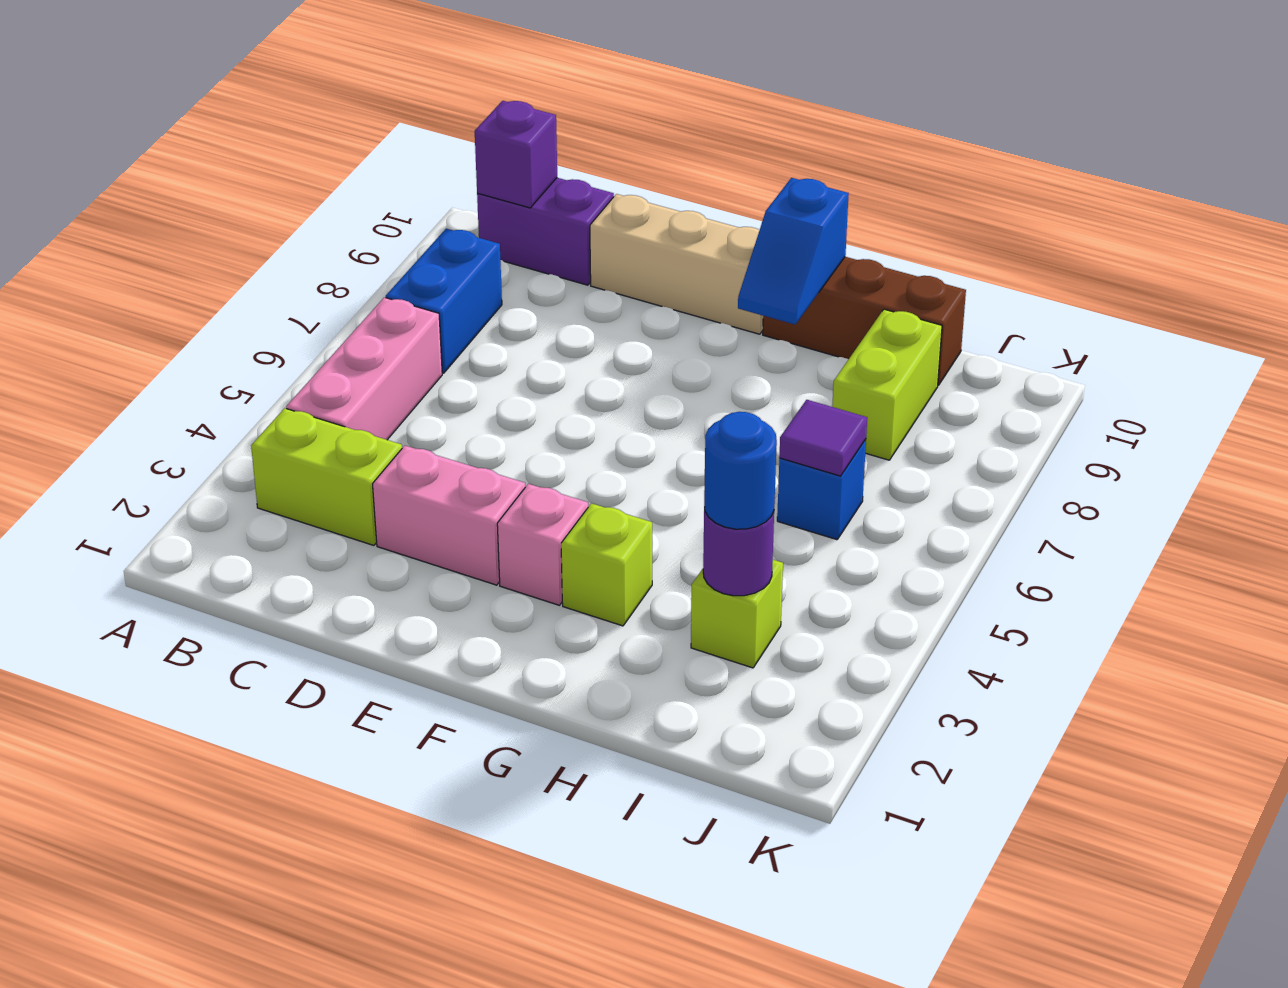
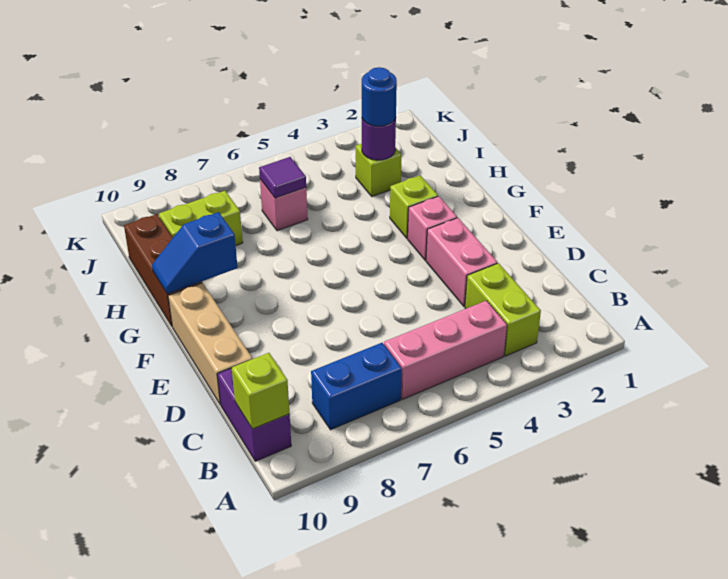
purple brick B10 level 2 -> lime brick B10 level 2
blue slope G9:G10 level 2 top 10 -> blue slope G9:G10 level 2 top 9
blue brick I6 level 1 -> pink brick I6 level 1

